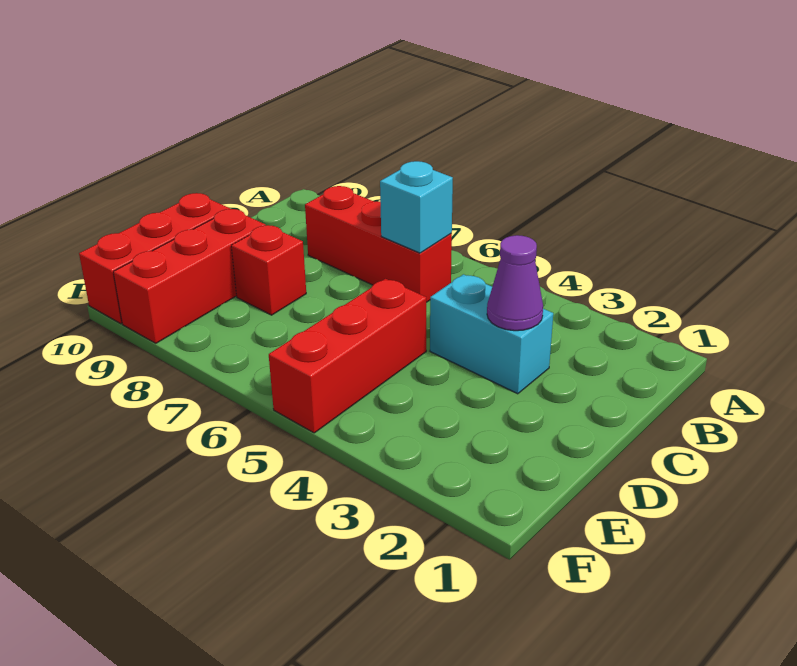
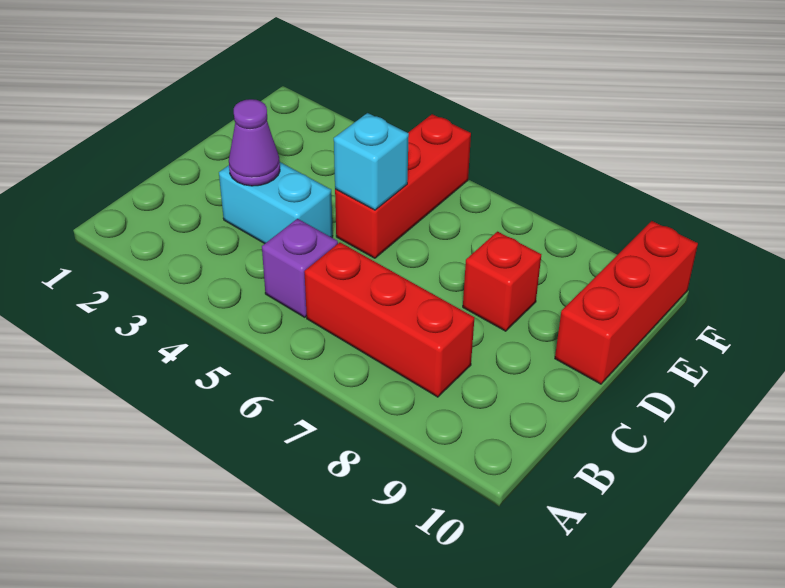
none -> purple brick B5 level 1
cyan brick B6 level 2 -> cyan brick D5 level 2
red brick D9:F9 level 1 -> none

